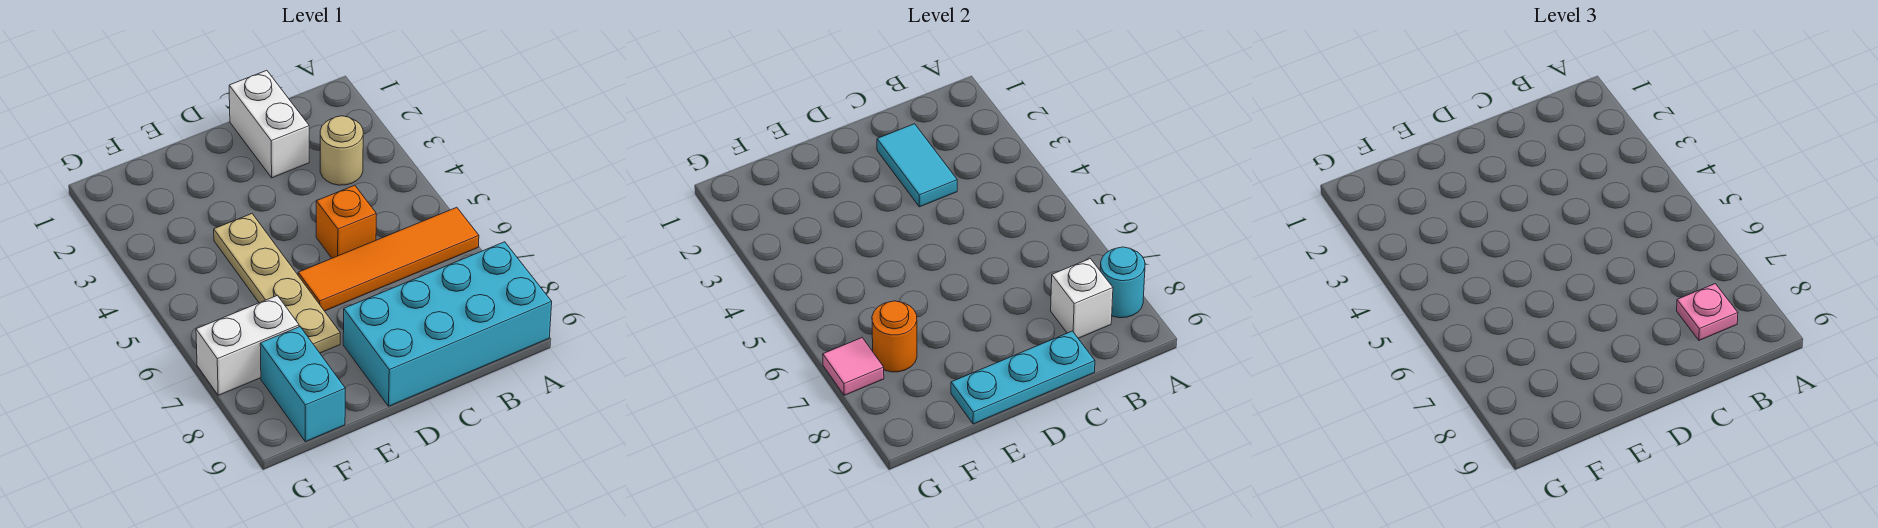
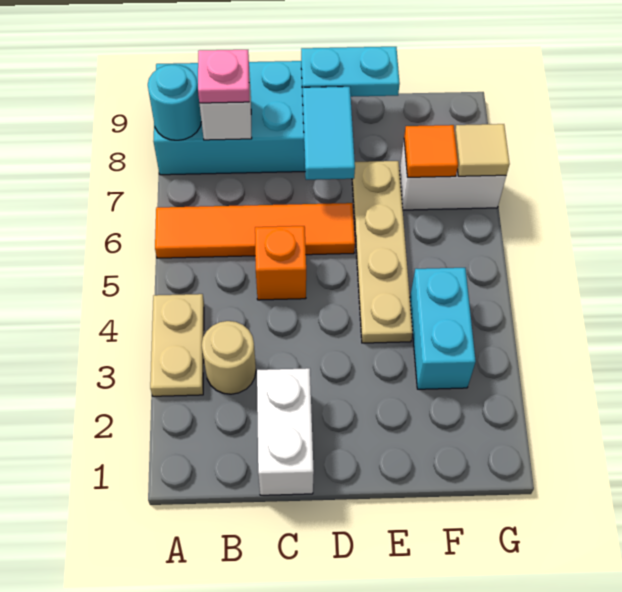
none -> tan plate A3:A4 level 1
cyan tile C2:C3 level 2 -> cyan tile D7:D8 level 2
cyan plate C9:E9 level 2 -> cyan plate D9:E9 level 2
orange round brick F7 level 2 -> orange tile F7 level 2
cyan brick F8:F9 level 1 -> cyan brick F3:F4 level 1
pink tile G7 level 2 -> tan tile G7 level 2

